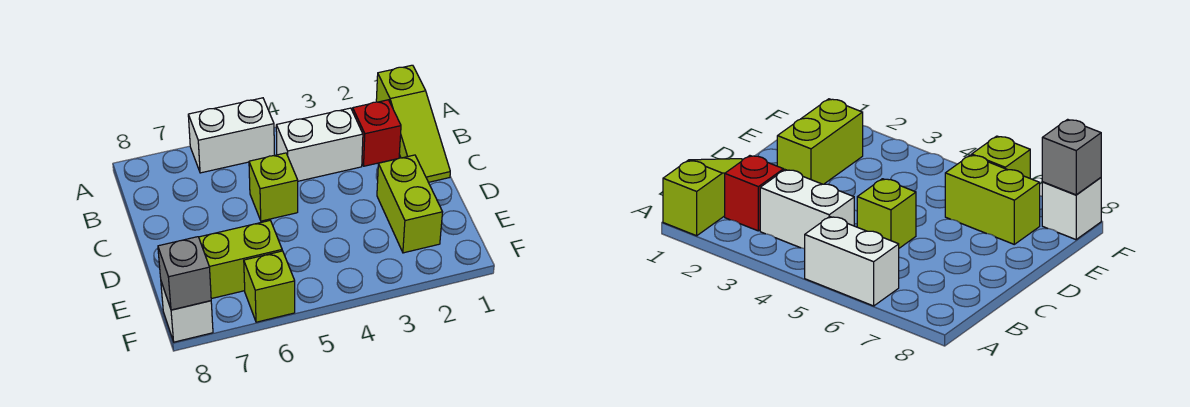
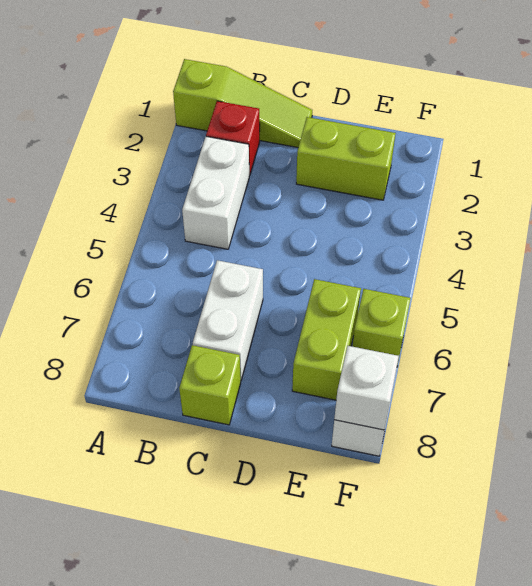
white brick A5:A6 level 1 -> white brick C6:C7 level 1
lime brick C5 level 1 -> lime brick C8 level 1
grey brick F8 level 2 -> white brick F8 level 2

